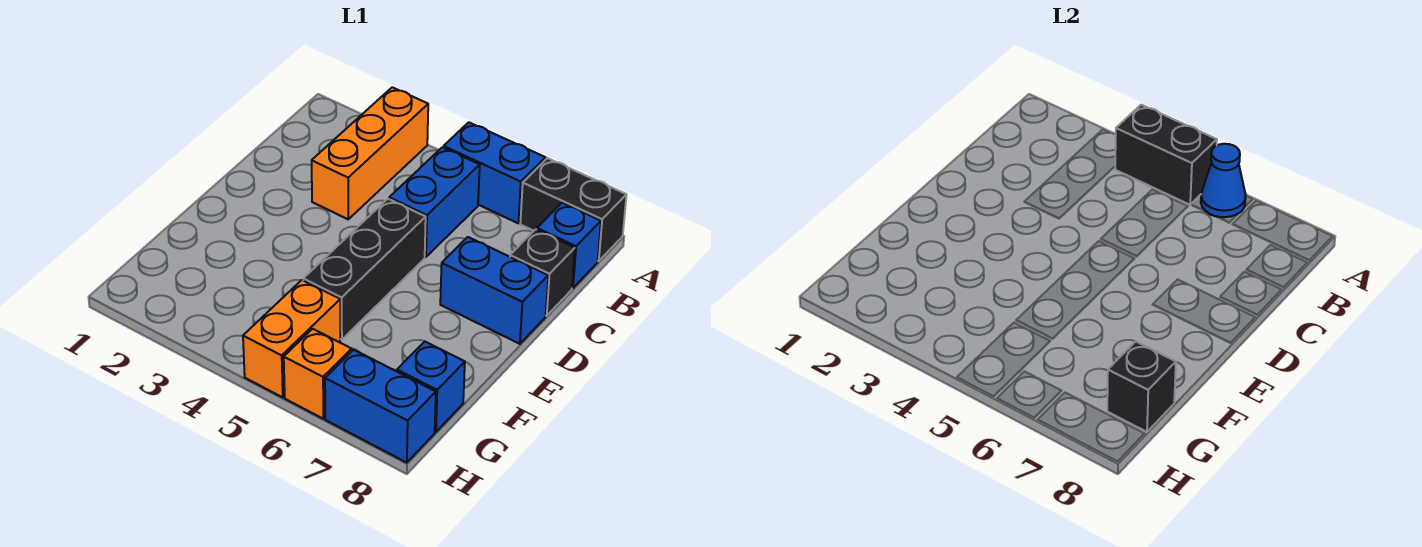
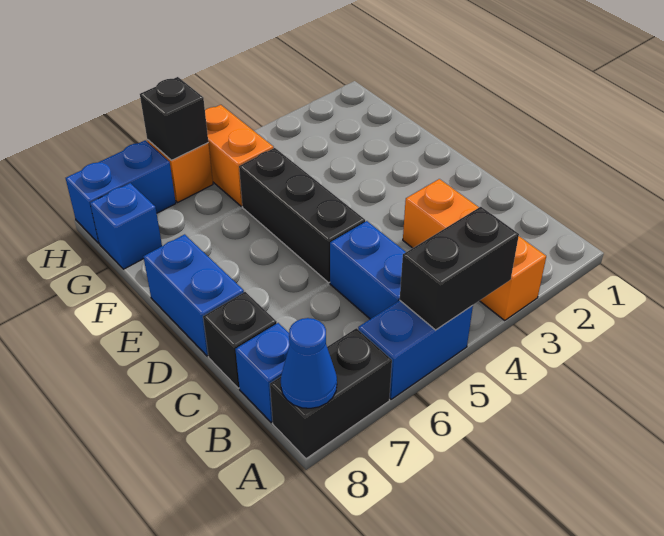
blue cone A6 level 2 -> blue cone A8 level 2
blue brick D7:D8 level 1 -> blue brick D8:E8 level 1
black brick G8 level 2 -> black brick H6 level 2

